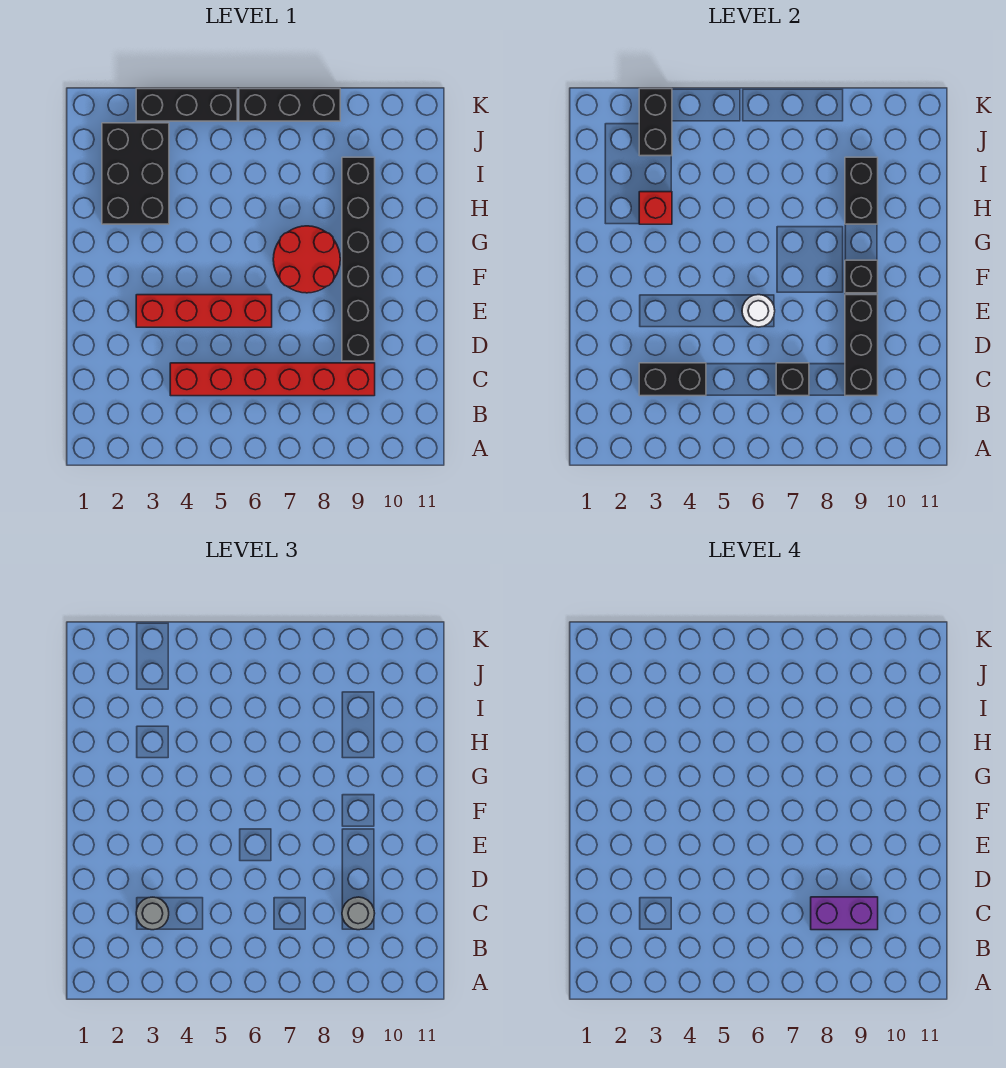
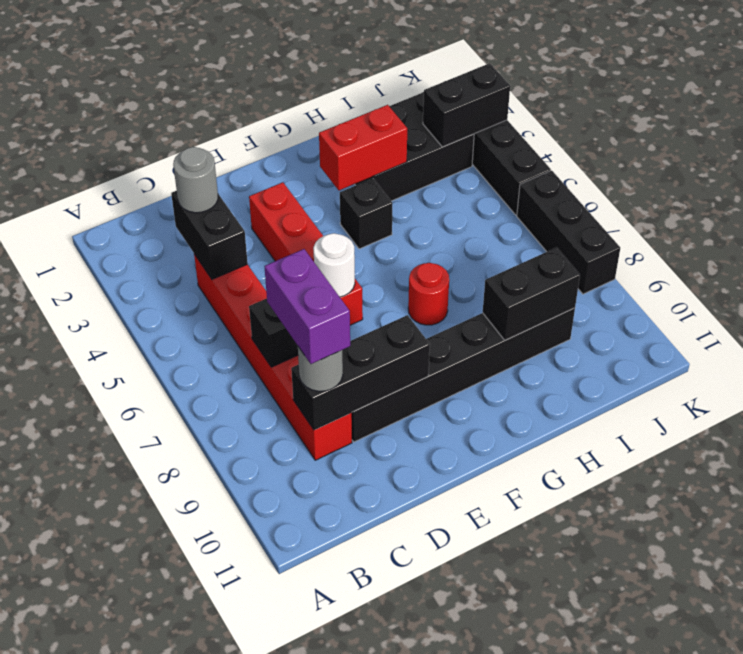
red round brick F7:G8 level 1 -> red round brick G7 level 1
black brick F9 level 2 -> black brick G4 level 1
red brick H3 level 2 -> red brick G3:H3 level 2

